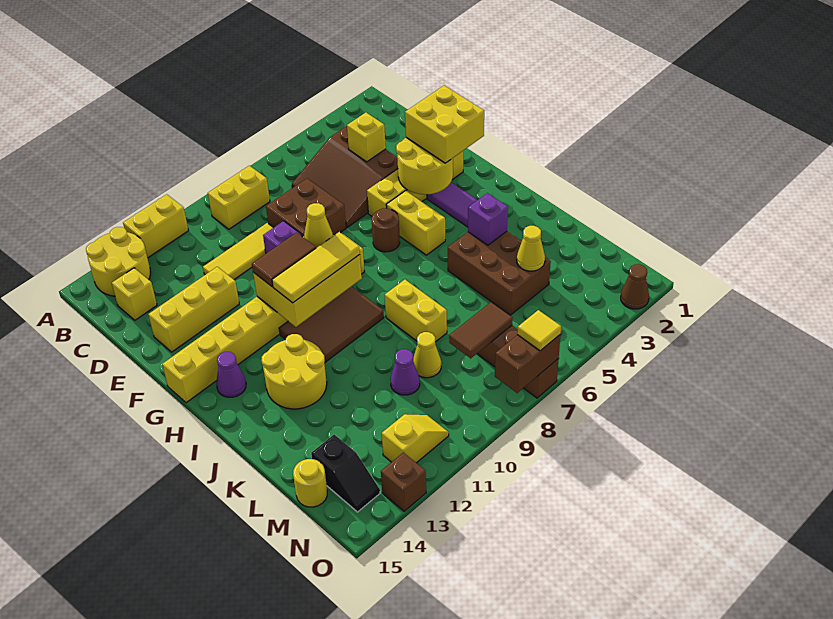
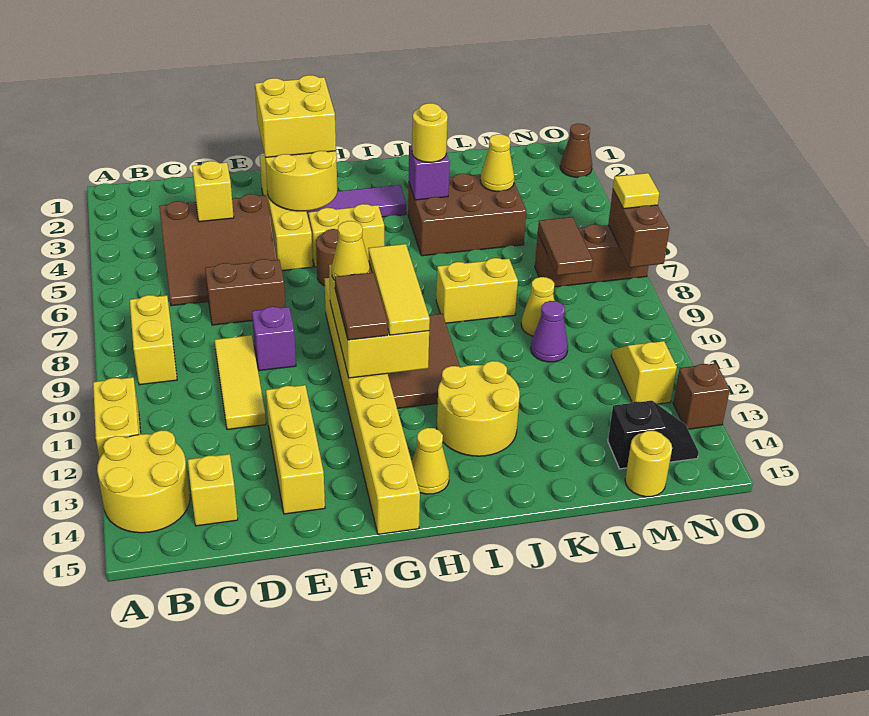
brown brick D7:E8 level 1 -> brown brick D7:E7 level 1
purple cone H14 level 1 -> yellow cone H14 level 1
none -> yellow round brick J4 level 3

